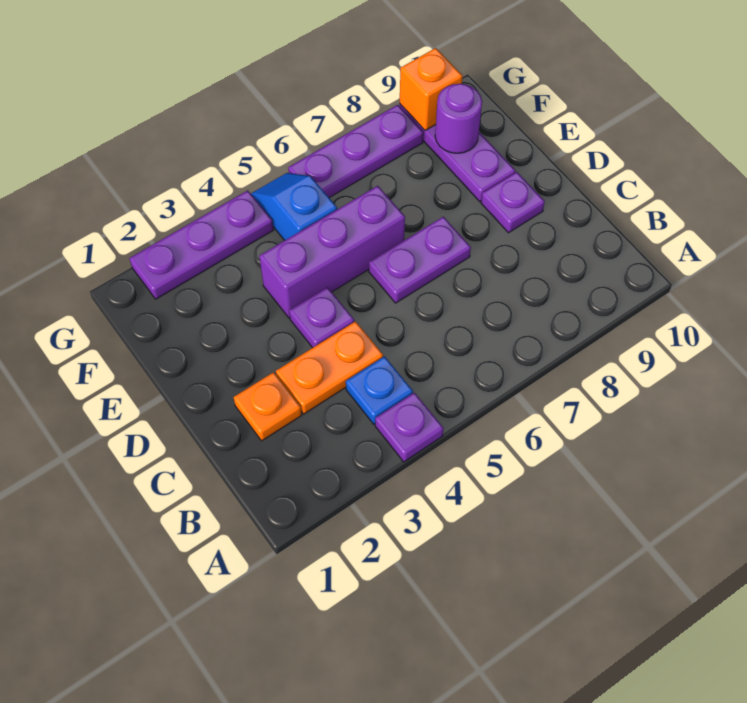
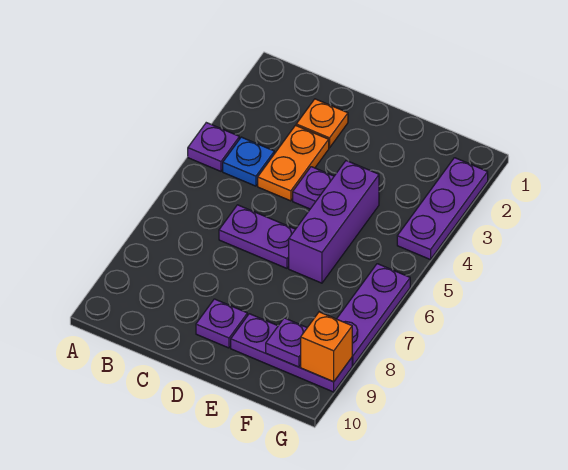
purple plate D6:D7 level 1 -> purple plate C6:D6 level 1
blue slope F5:G5 level 1 top F -> none
purple round brick F9 level 2 -> purple plate F9 level 2

